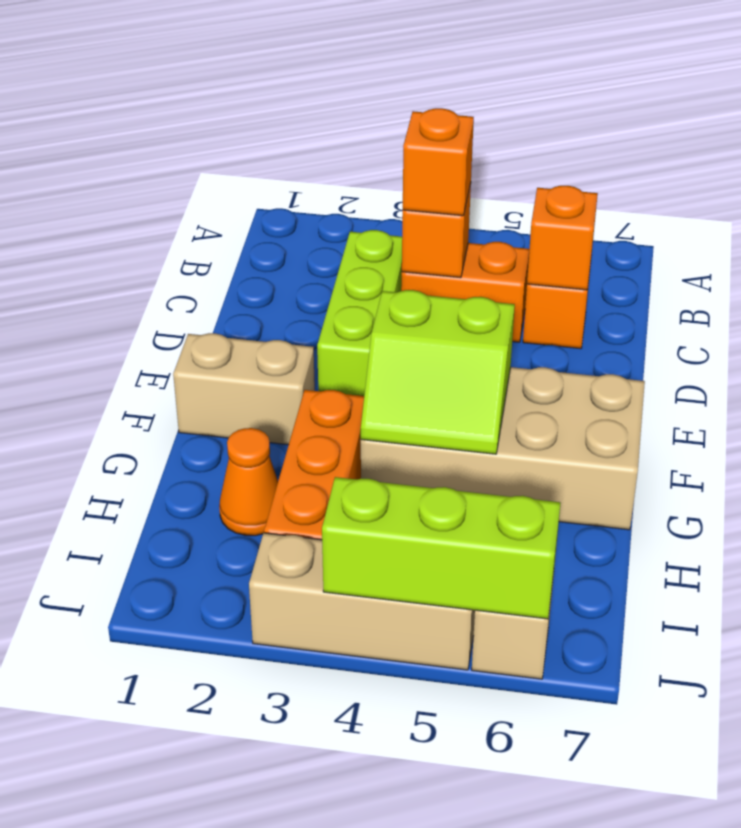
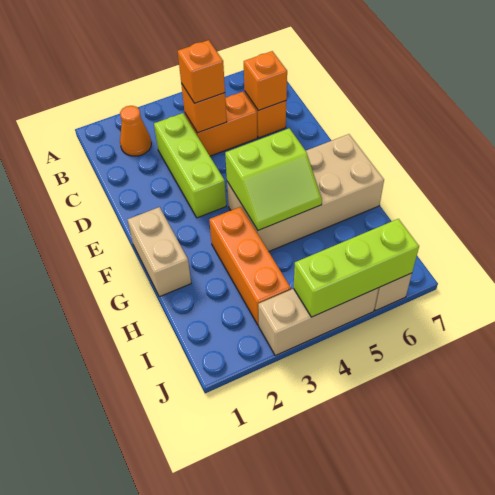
tan brick F1:F2 level 1 -> tan brick F1:G1 level 1
orange cone H2 level 1 -> orange cone B2 level 1

